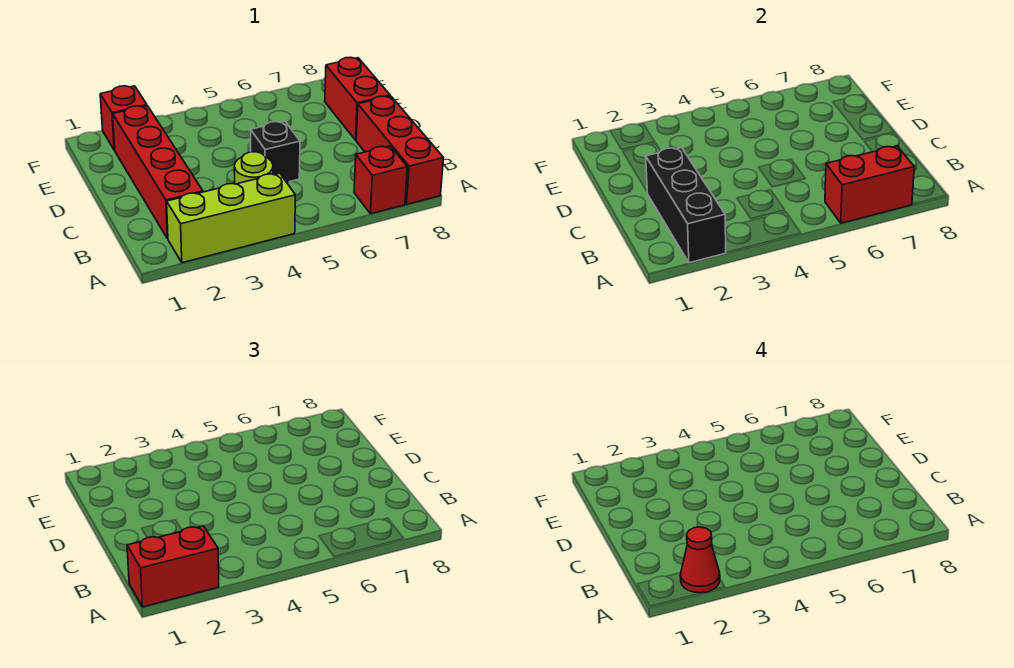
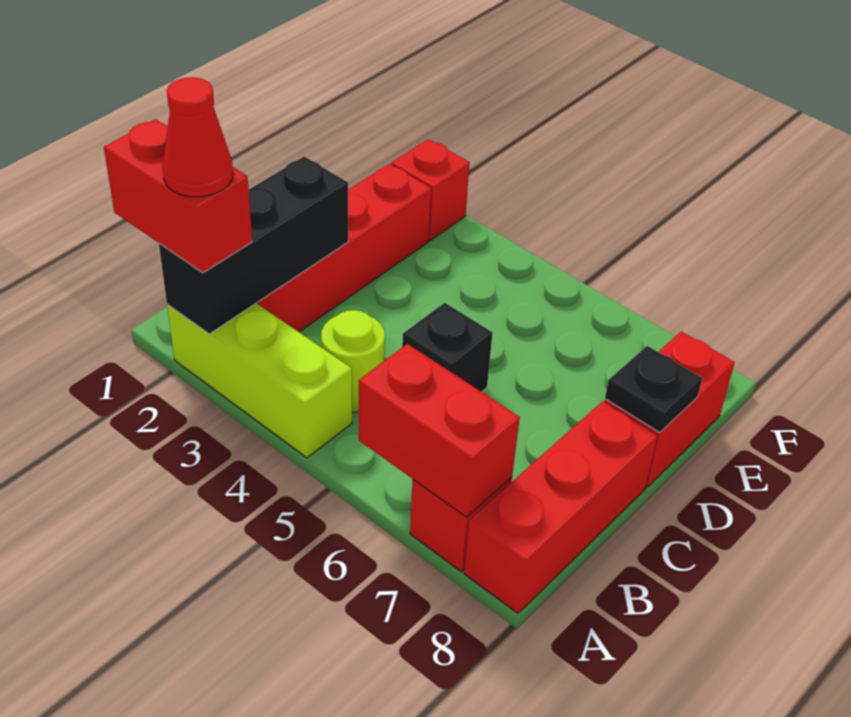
none -> black plate D8 level 2

